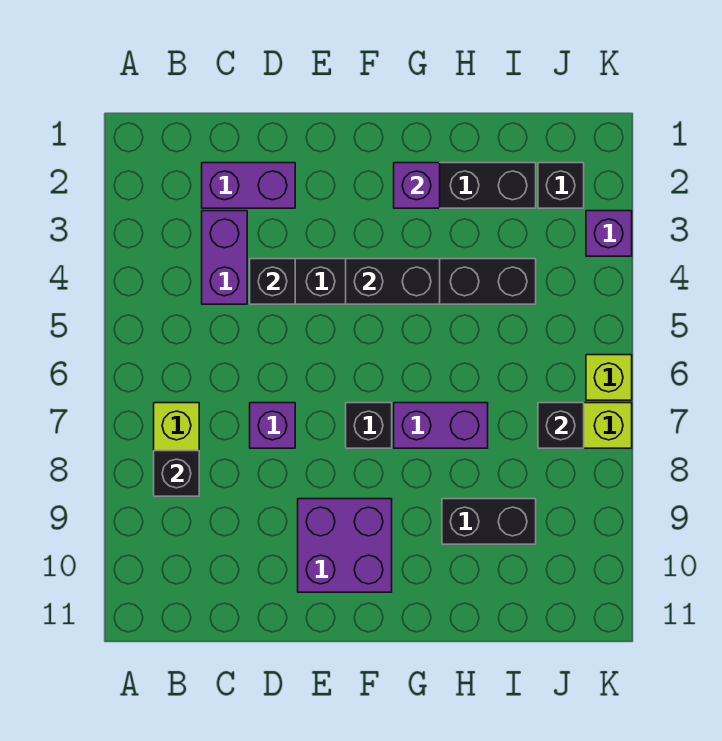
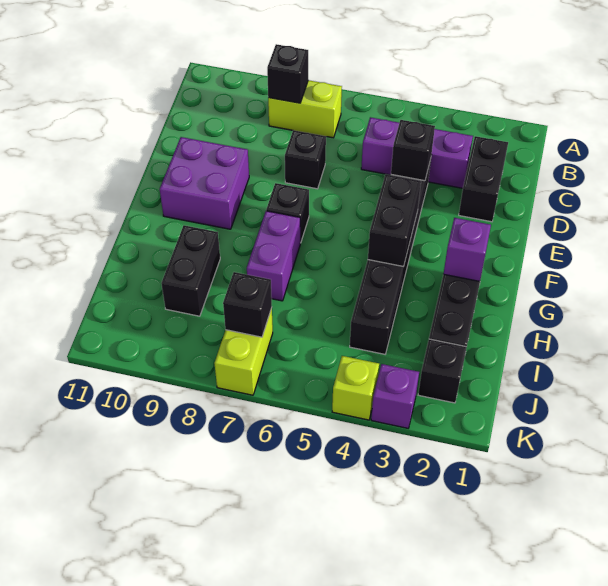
purple brick C2:D2 level 1 -> black brick C2:D2 level 1
purple brick C3:C4 level 1 -> purple brick C3:C5 level 1
purple brick D7 level 1 -> black brick D7 level 1
lime brick K6 level 1 -> lime brick K4 level 1

